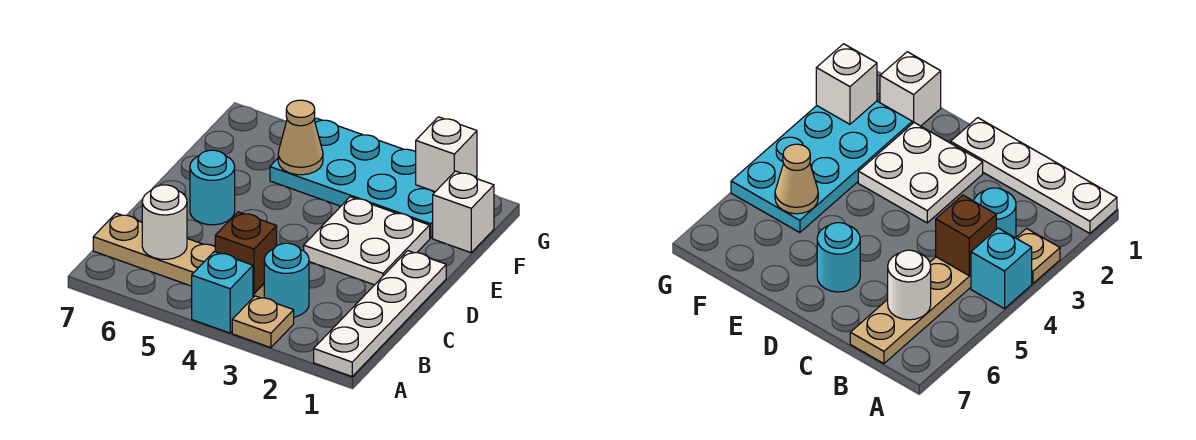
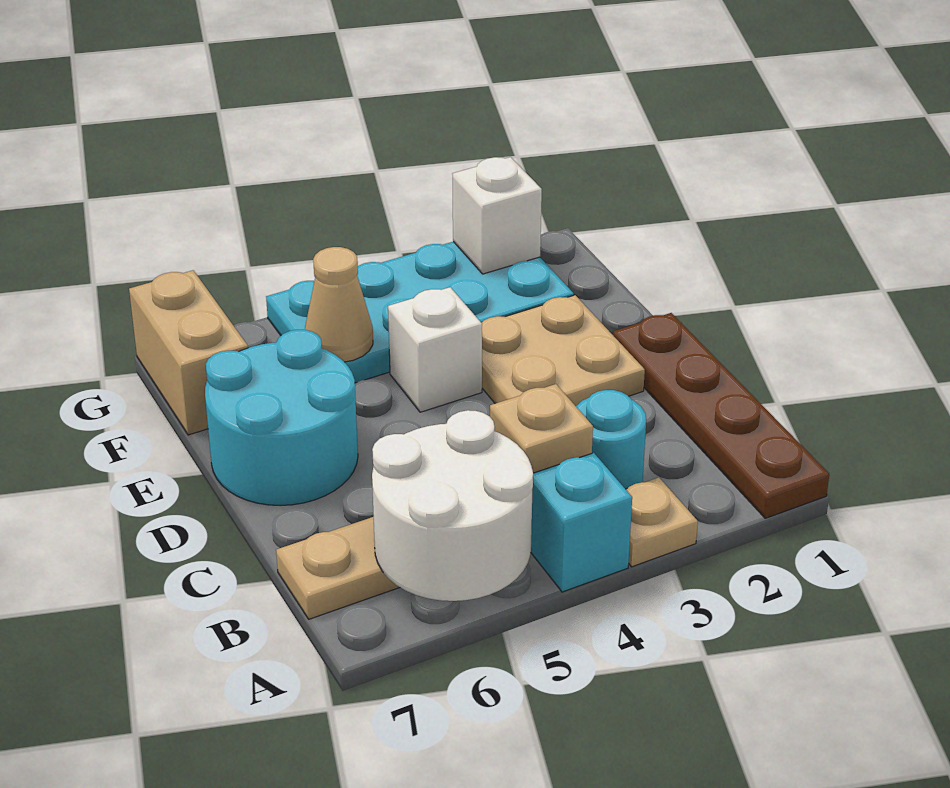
white plate A1:D1 level 1 -> brown plate A1:D1 level 1
brown brick B4 level 2 -> tan brick B4 level 2
white round brick B6 level 2 -> white round brick A5:B6 level 2
white plate D2:E3 level 1 -> tan plate D2:E3 level 1
cyan round brick D6 level 1 -> cyan round brick D6:E7 level 1
white brick F1 level 1 -> white brick E4 level 1
none -> tan brick F7:G7 level 1

